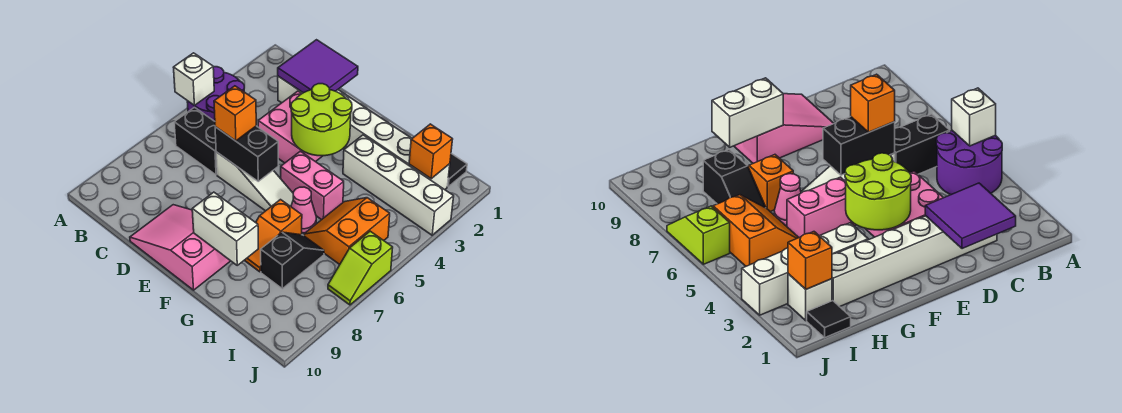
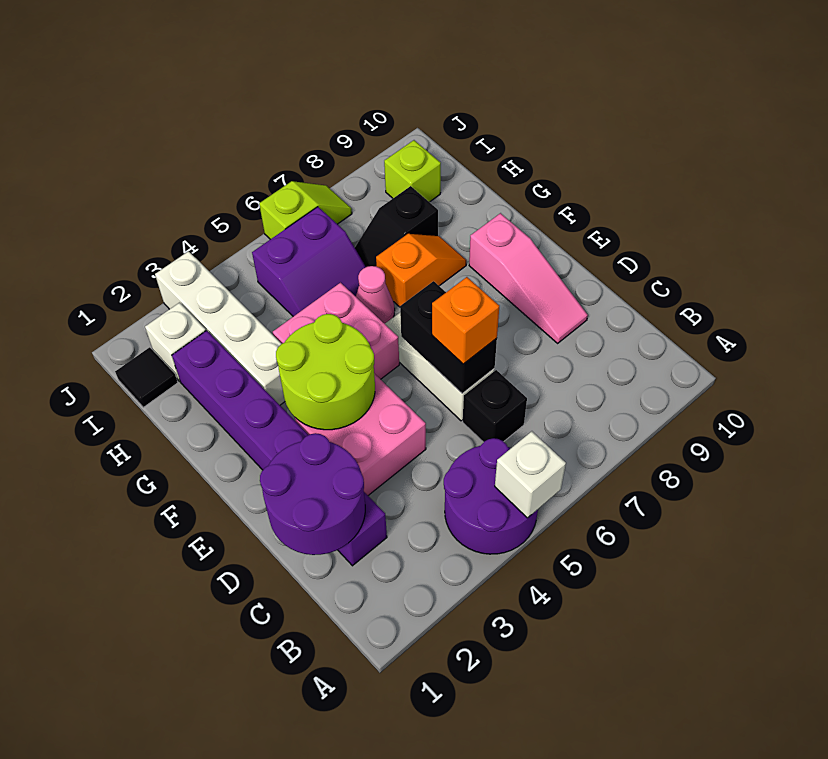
black brick B6:C6 level 1 -> black brick C6 level 1
purple tile C1:D2 level 2 -> purple round brick C1:D2 level 2
white brick C2:H2 level 1 -> purple brick C2:H2 level 1
pink slope D9:F10 level 1 top F -> pink slope D9:F9 level 1 top F
pink brick F5:G5 level 1 -> pink brick F4:G5 level 1
white brick F9:G9 level 2 -> none
orange slope H5:I6 level 1 top I -> purple slope H5:I6 level 1 top I
orange brick I2 level 2 -> none
none -> lime brick I9 level 1

